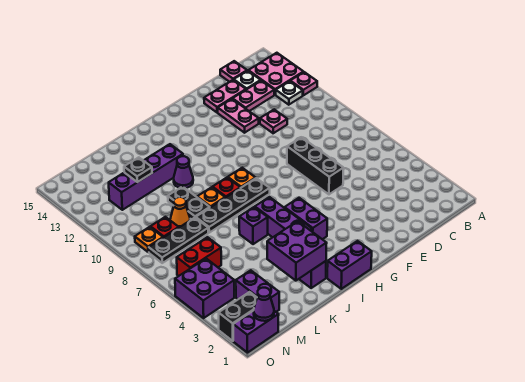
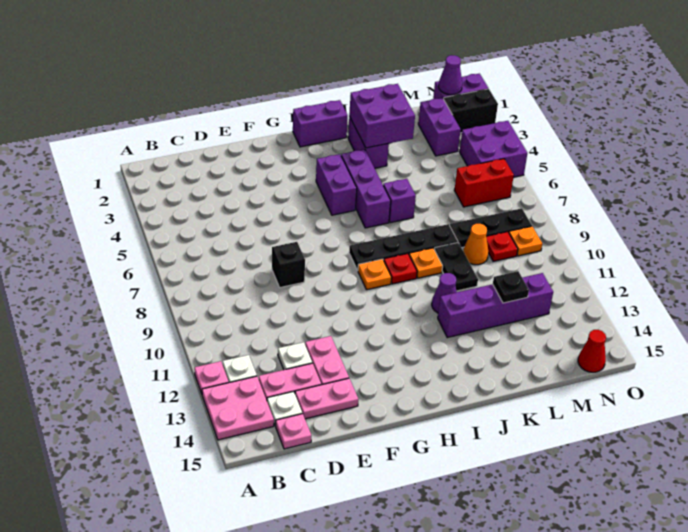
pink plate D11 level 1 -> none
none -> white plate D12 level 1
black brick E6:E8 level 1 -> black brick E8 level 1
none -> red cone N15 level 1

